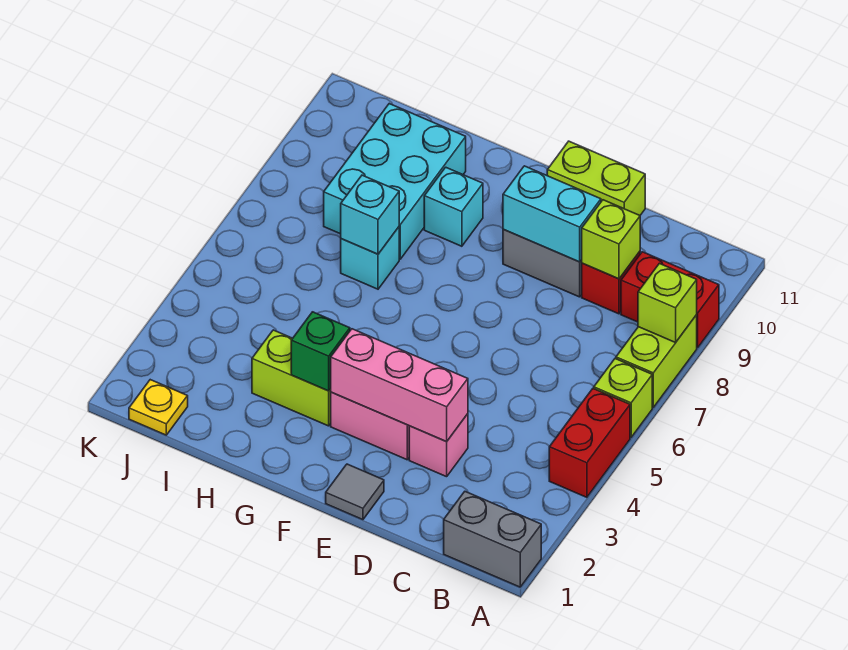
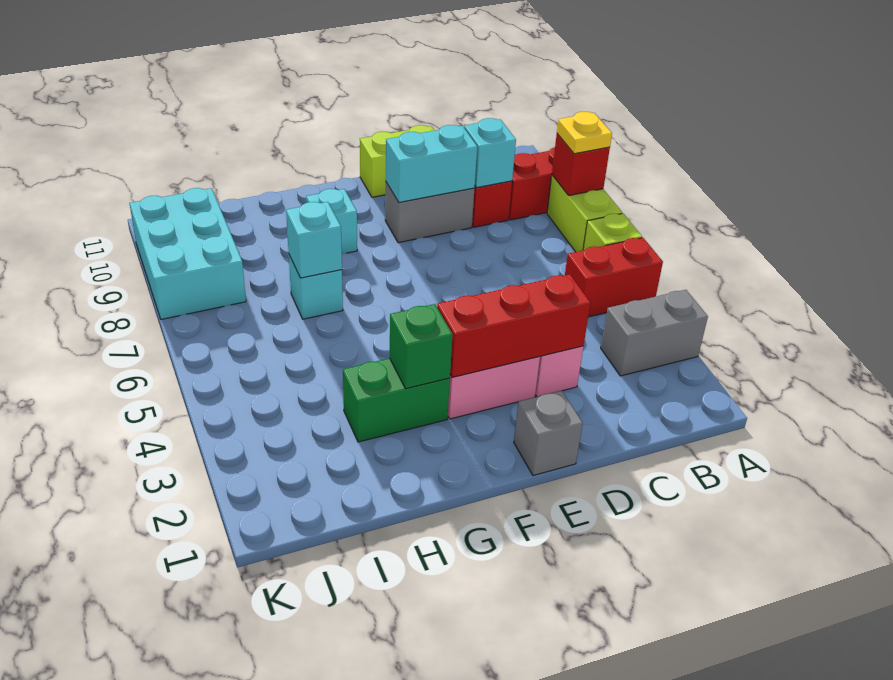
grey brick A1:B1 level 1 -> grey brick A3:B3 level 1
red brick A4:A5 level 1 -> red brick A5:B5 level 1
lime brick A8 level 2 -> red brick A8 level 2
lime brick C9 level 2 -> cyan brick C9 level 2
pink brick D3:F3 level 2 -> red brick D3:F3 level 2
grey tile E1 level 1 -> grey brick E1 level 1
lime brick G3:H3 level 1 -> green brick G3:H3 level 1
cyan brick H8:I10 level 1 -> cyan brick J8:K10 level 1
yellow plate J1 level 1 -> yellow plate A8 level 3

